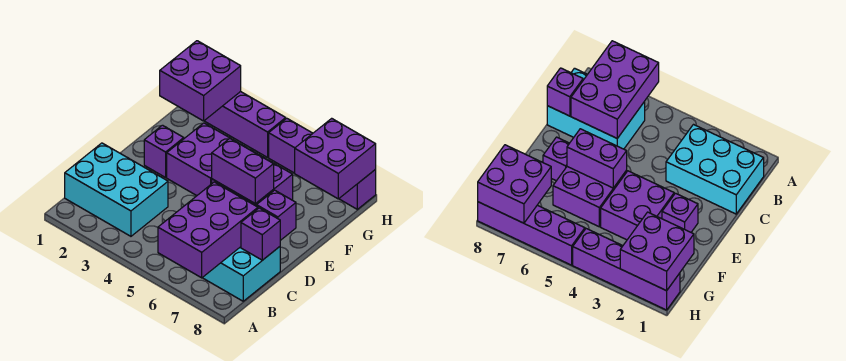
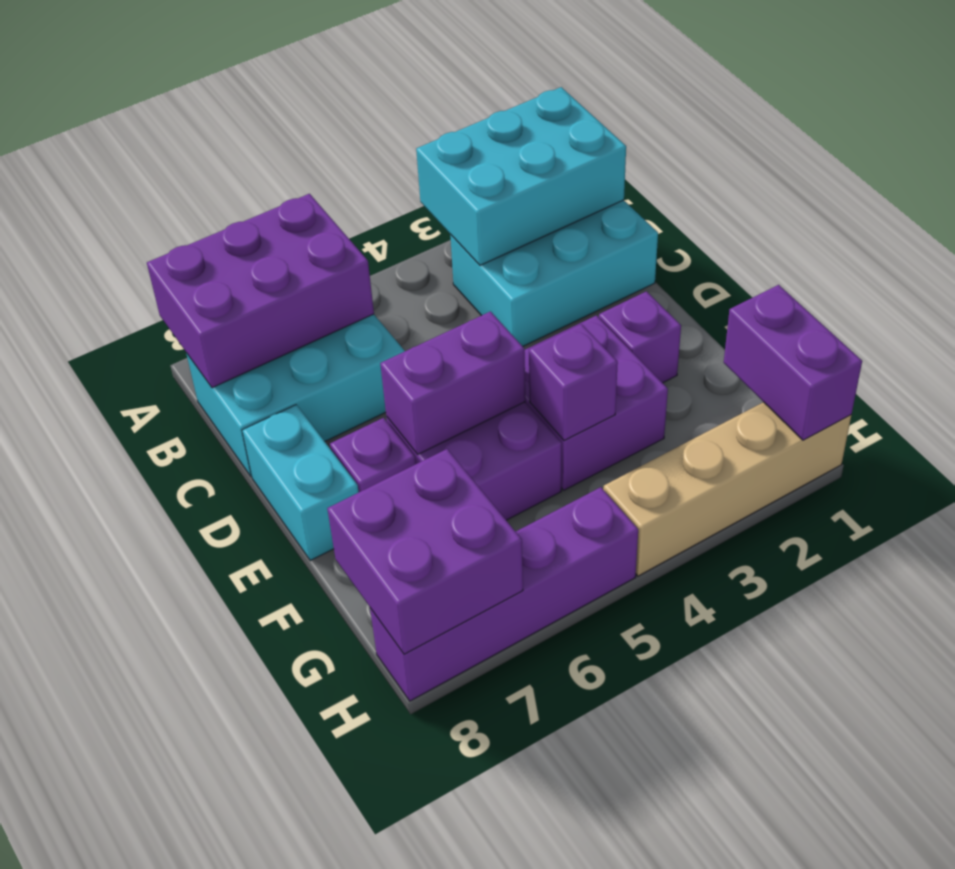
none -> cyan brick A1:B3 level 2
purple brick A6:C7 level 2 -> purple brick A6:B8 level 2
purple brick C8 level 2 -> purple brick F4 level 2
none -> cyan brick D8:E8 level 1
purple brick G1:H2 level 2 -> purple brick G1:H1 level 2
purple brick H1:H4 level 1 -> tan brick H1:H4 level 1

